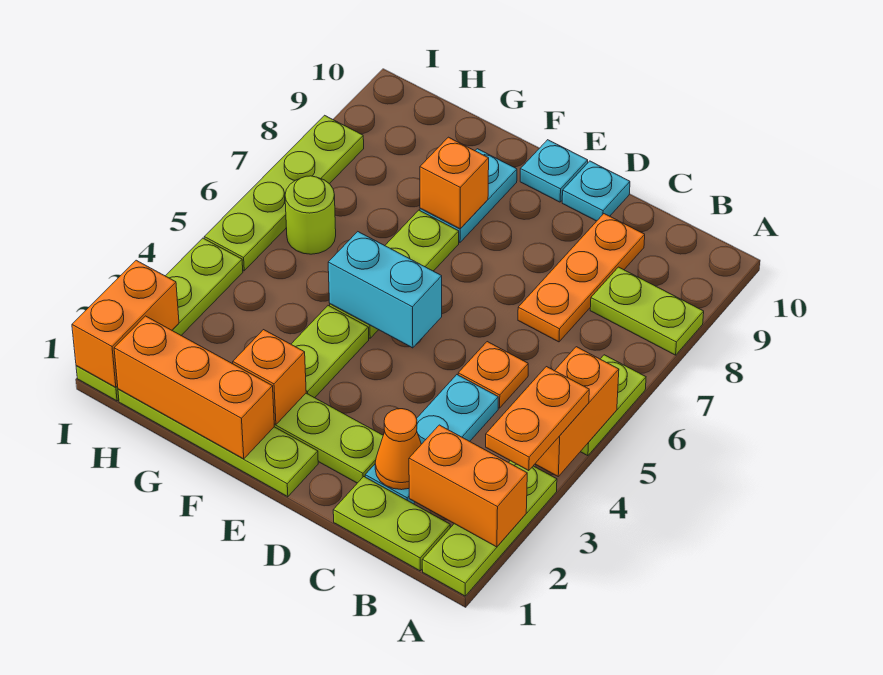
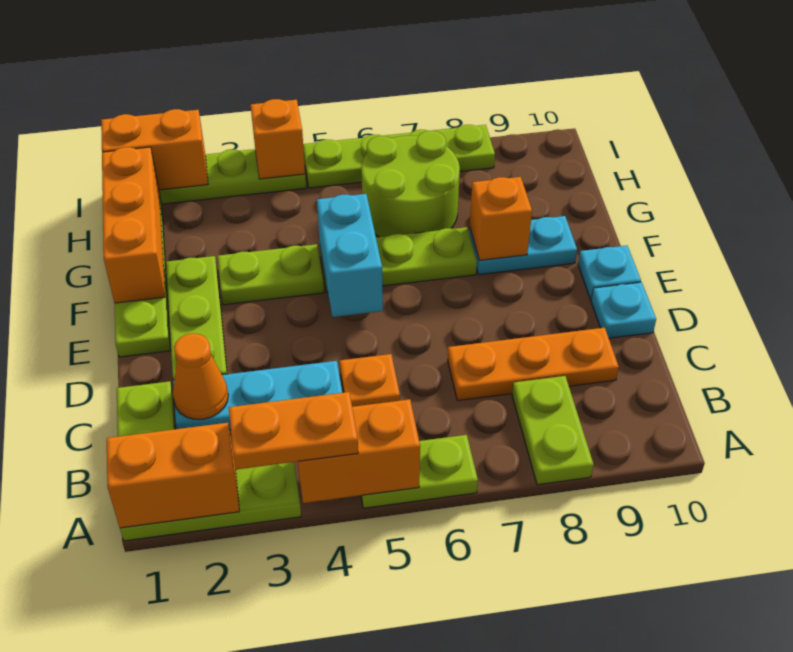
orange brick A2:B2 level 2 -> orange brick A1:A2 level 2
orange brick F2 level 2 -> orange brick I4 level 2
lime round brick H6 level 1 -> lime round brick G6:H7 level 1

